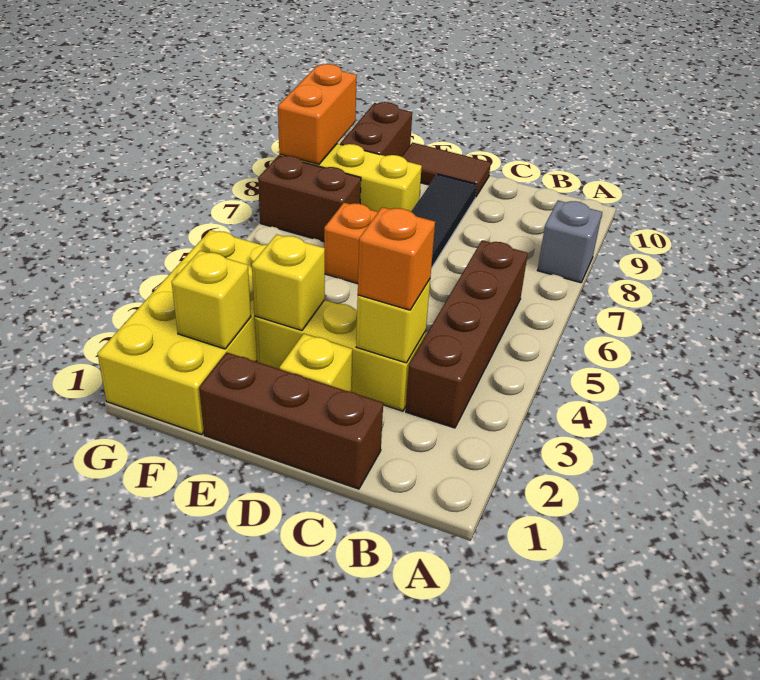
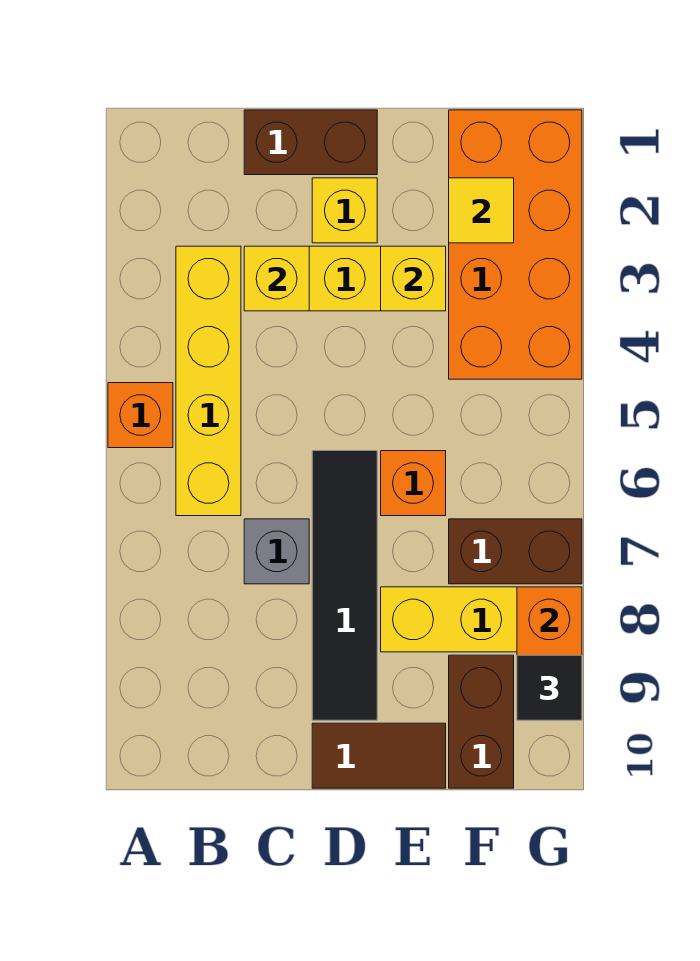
grey brick A8 level 1 -> grey brick C7 level 1
brown brick B3:B6 level 1 -> yellow brick B3:B6 level 1
brown brick C1:E1 level 1 -> brown brick C1:D1 level 1
orange brick C3 level 3 -> orange brick A5 level 1
yellow brick F1:G4 level 1 -> orange brick F1:G4 level 1
yellow brick F2 level 2 -> yellow tile F2 level 2
none -> black tile G9 level 3

